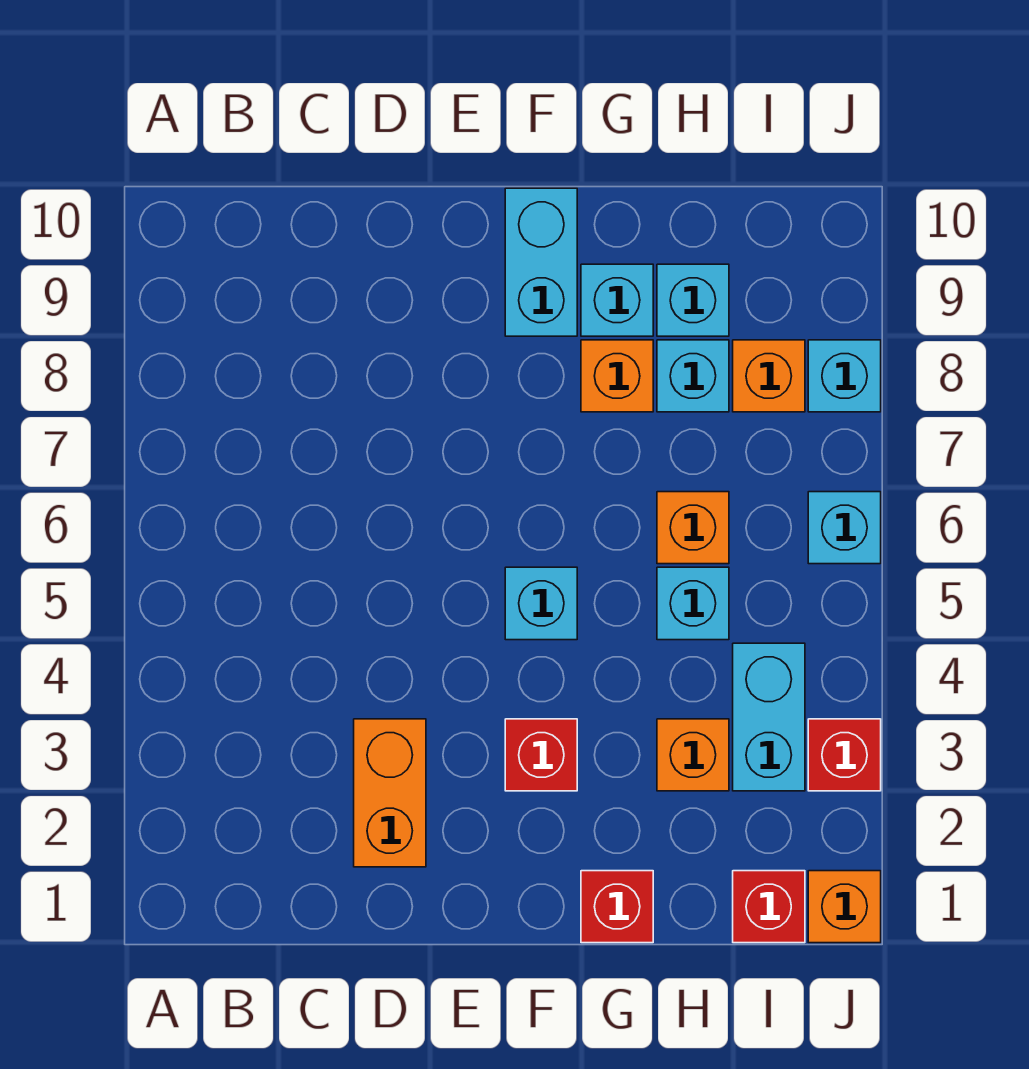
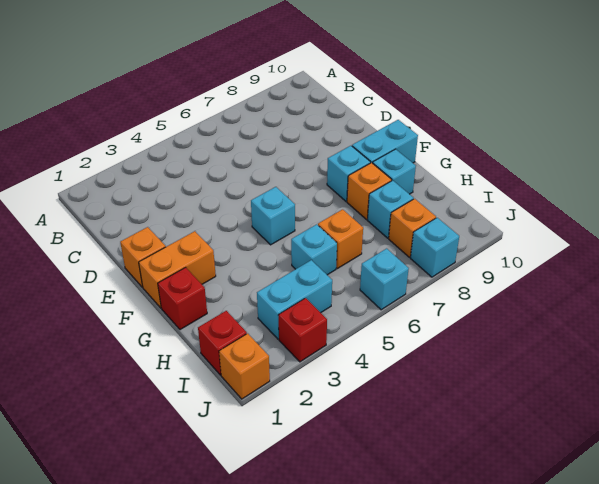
orange brick D2:D3 level 1 -> orange brick F1:F2 level 1
red brick F3 level 1 -> none
orange brick H3 level 1 -> orange brick E1 level 1
cyan brick H9 level 1 -> cyan brick F8 level 1

